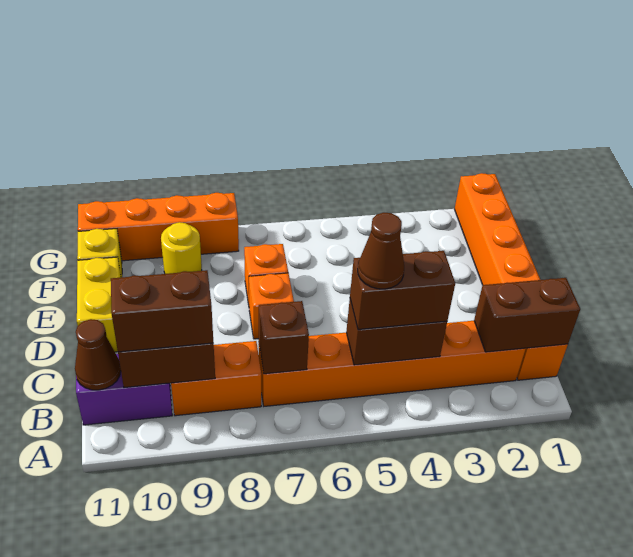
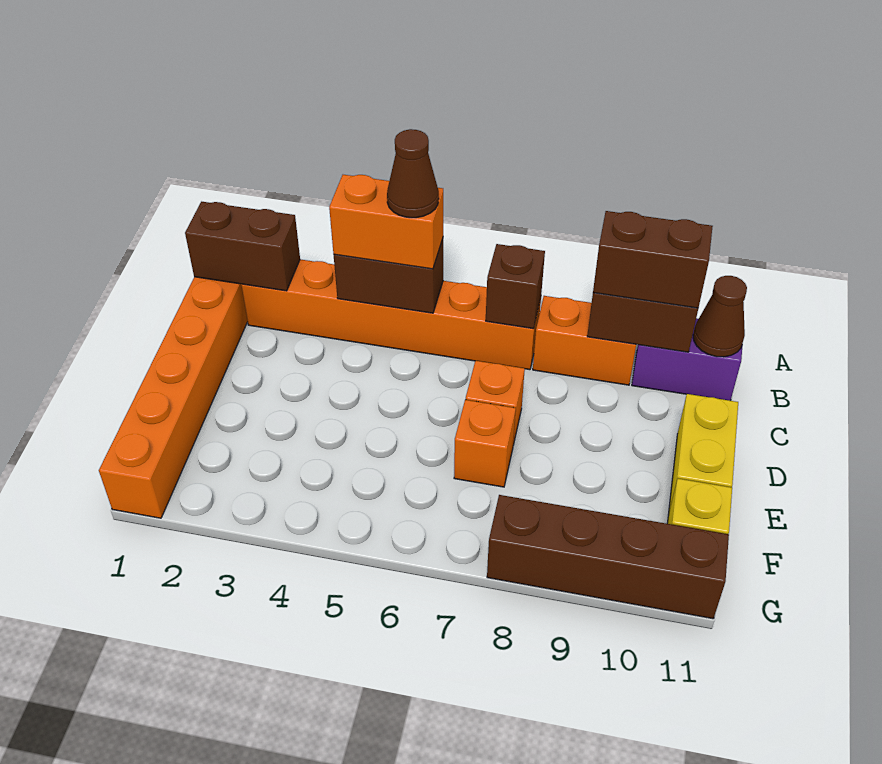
brown brick B4:B5 level 3 -> orange brick B4:B5 level 3
yellow round brick F9 level 1 -> none
orange brick G8:G11 level 1 -> brown brick G8:G11 level 1

